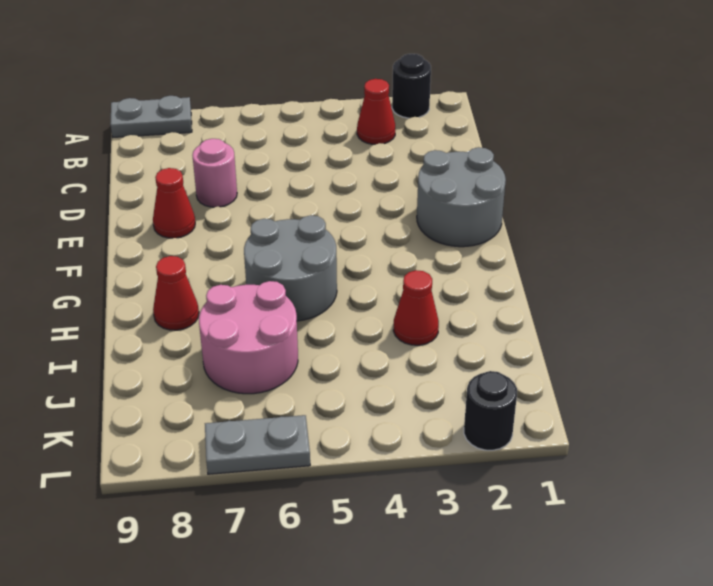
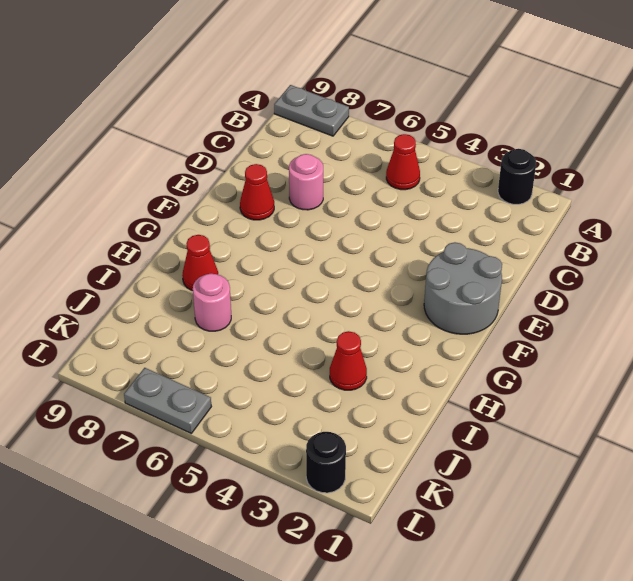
red cone B3 level 1 -> red cone B5 level 1
grey round brick G5:H6 level 1 -> none
pink round brick I6:J7 level 1 -> pink round brick I7 level 1

